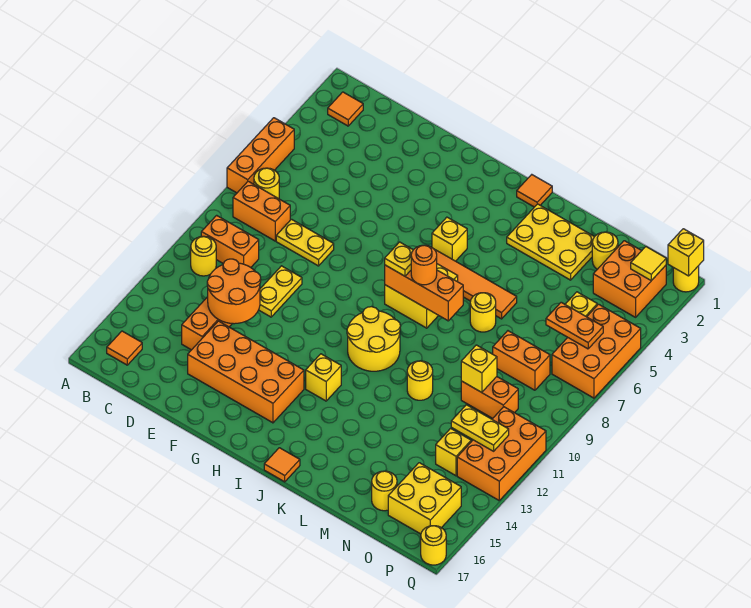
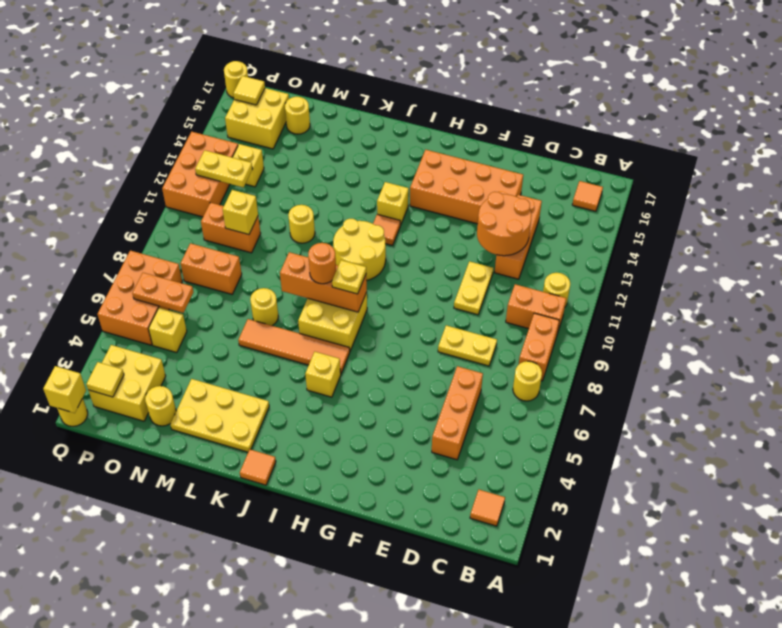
orange brick A5:A7 level 1 -> orange brick D4:D6 level 1
orange brick B8:C8 level 1 -> orange brick B8:B9 level 1
orange tile J17 level 1 -> orange tile I12 level 1
orange brick O2:P3 level 1 -> yellow brick O2:P3 level 1
none -> yellow tile P16 level 2

